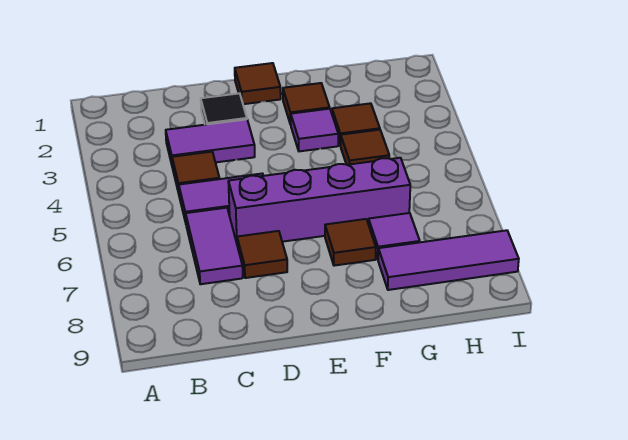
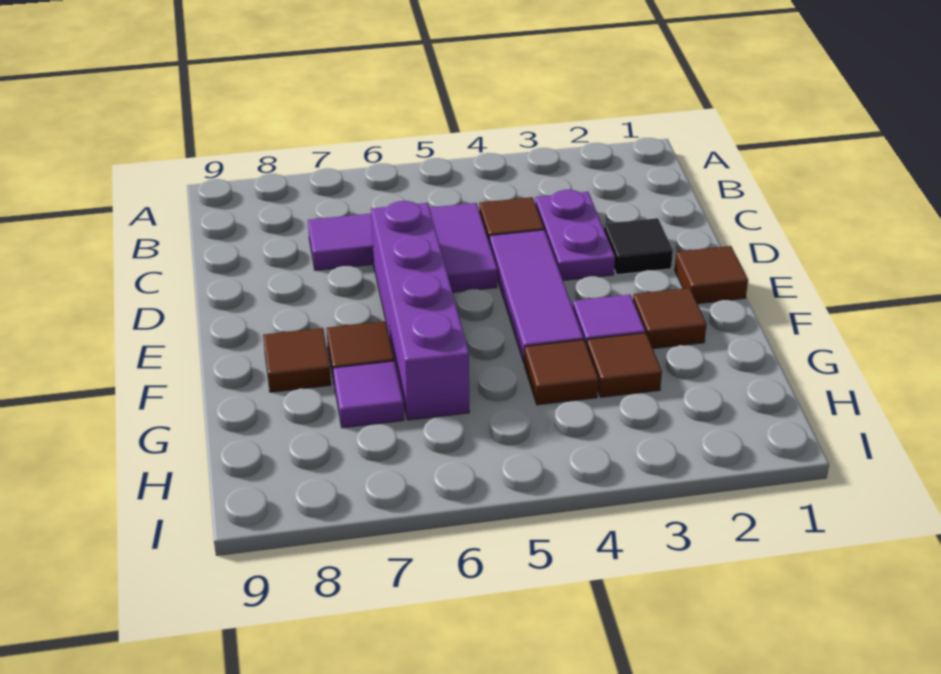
purple tile C3:D3 level 1 -> purple plate C3:D3 level 1
brown tile D7 level 1 -> brown tile F8 level 1
purple tile G8:I8 level 1 -> purple tile D4:F4 level 1

